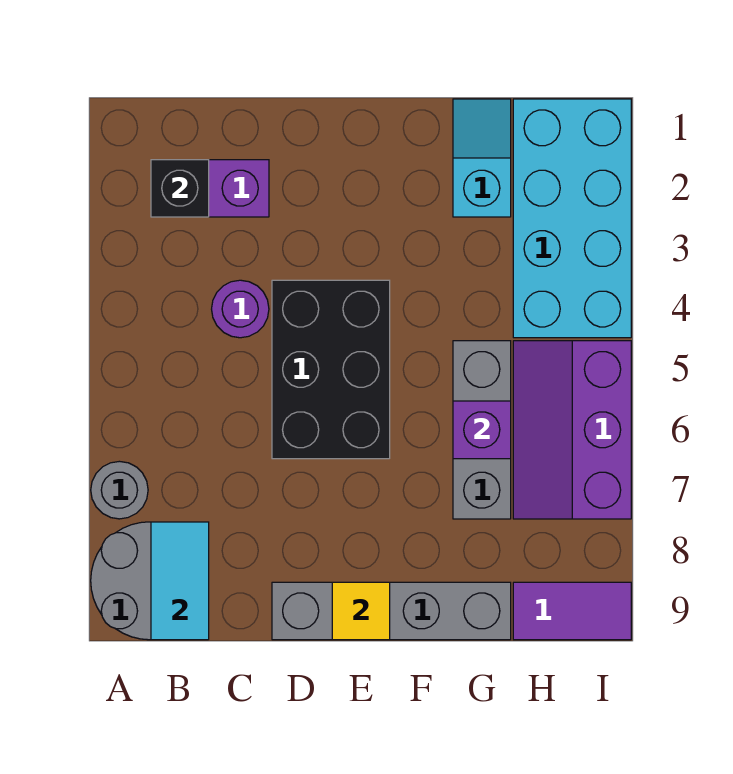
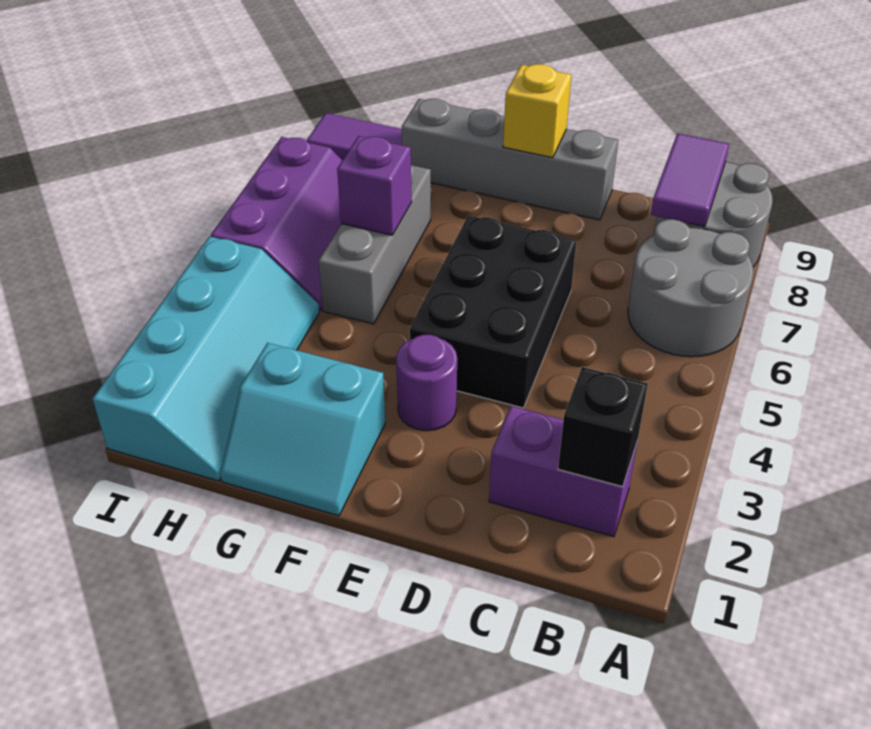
grey round brick A7 level 1 -> grey round brick A6:B7 level 1
cyan tile B8:B9 level 2 -> purple tile B8:B9 level 2
purple round brick C4 level 1 -> purple round brick E3 level 1
yellow tile E9 level 2 -> yellow brick E9 level 2
cyan slope G1:G2 level 1 top 2 -> cyan slope F1:G2 level 1 top 2
cyan brick H1:I4 level 1 -> cyan slope H1:I4 level 1 top I

